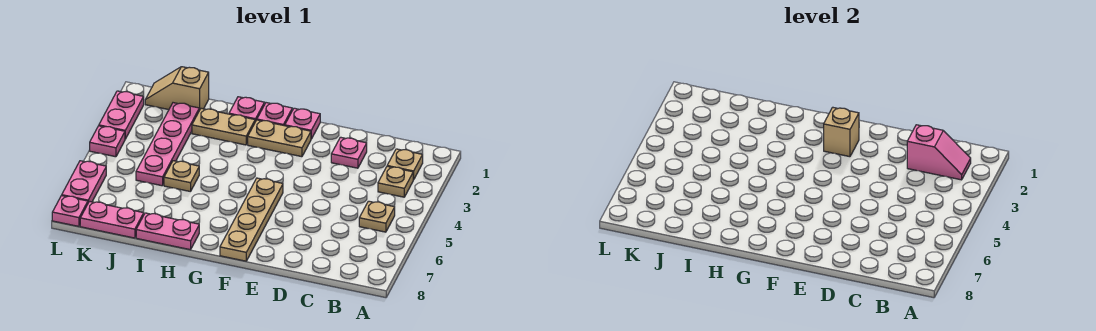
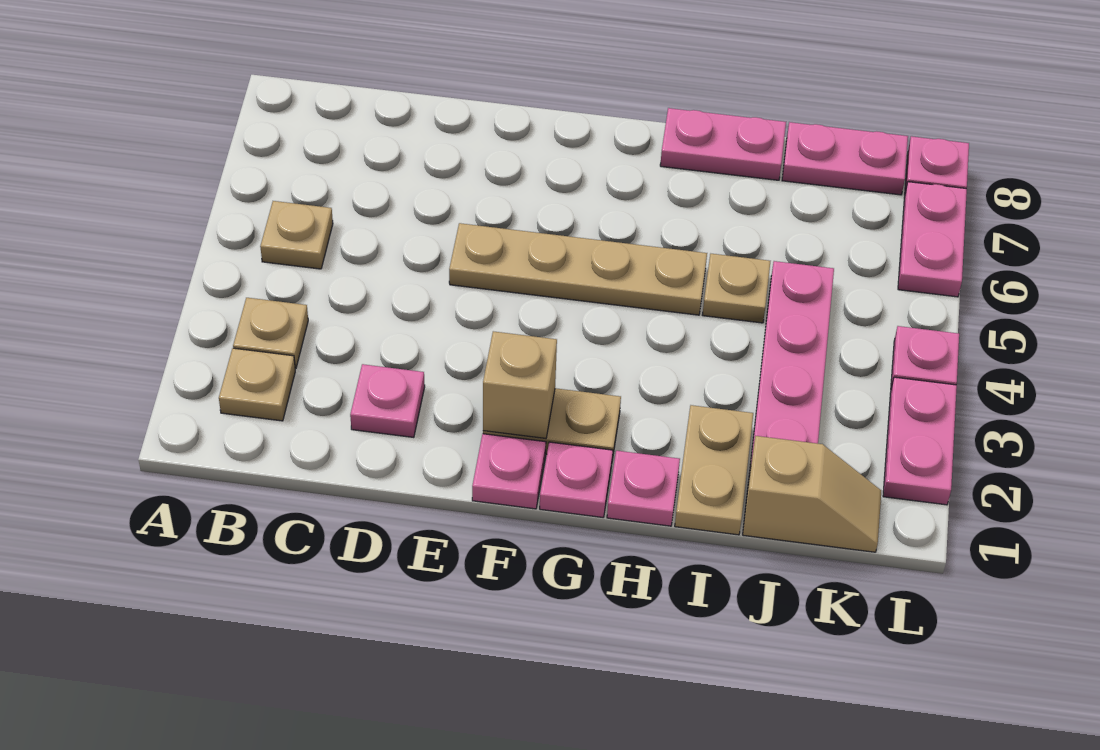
pink slope B2:C2 level 2 top C -> none
tan plate F5:F8 level 1 -> tan plate E5:H5 level 1
tan plate H2:I2 level 1 -> tan plate I1:I2 level 1

